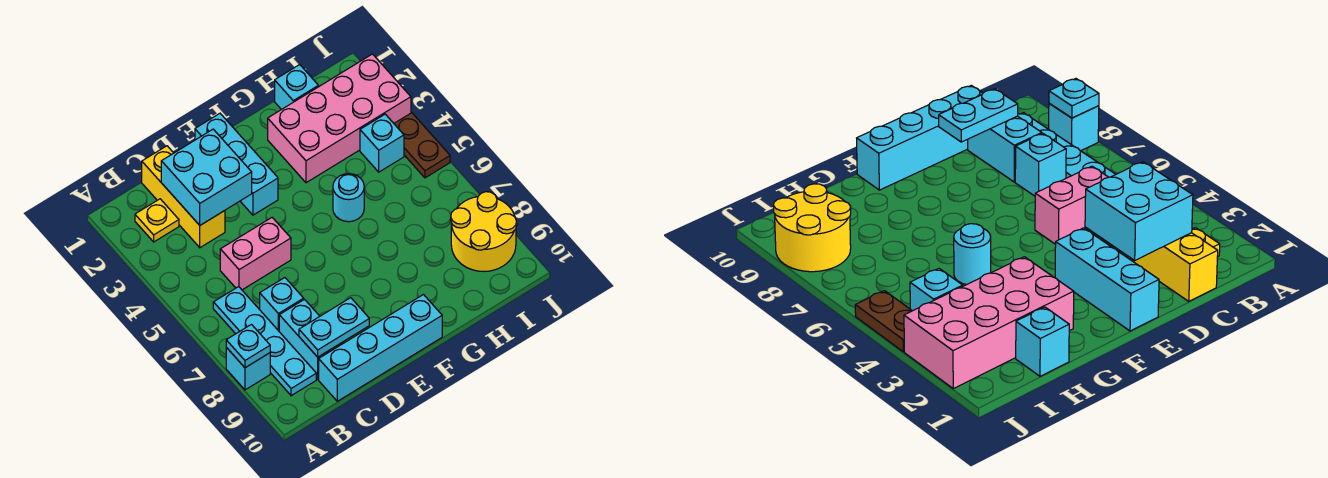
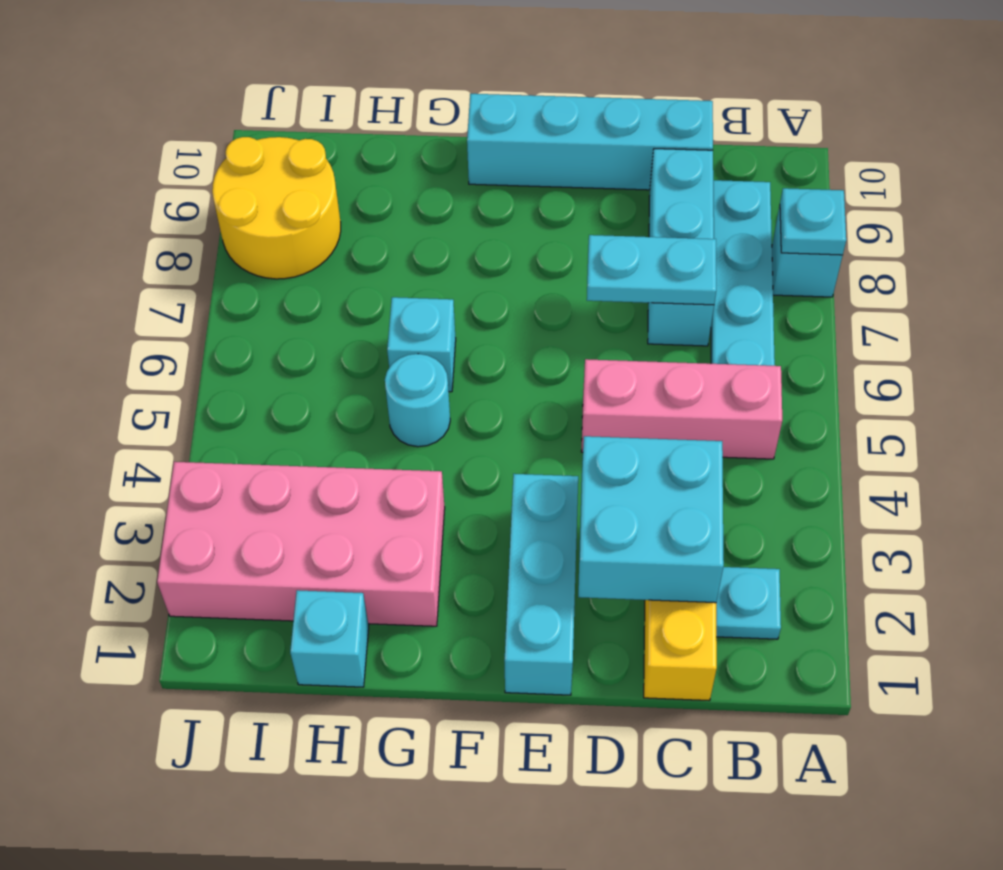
yellow plate B2 level 1 -> cyan plate B2 level 1
pink brick C5:D5 level 1 -> pink brick B5:D5 level 1
cyan plate C9:D9 level 2 -> cyan plate C7:D7 level 2
cyan brick I4 level 1 -> cyan brick G6 level 1
brown plate J4:J5 level 1 -> none

